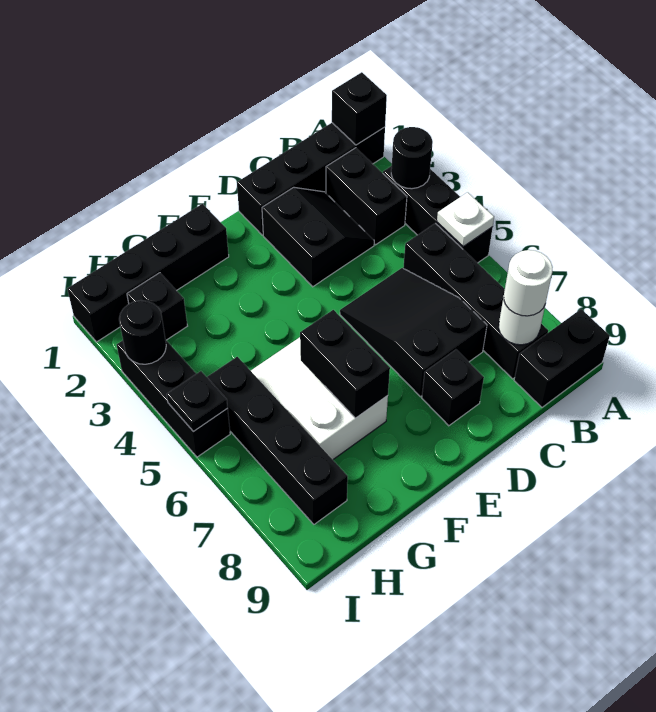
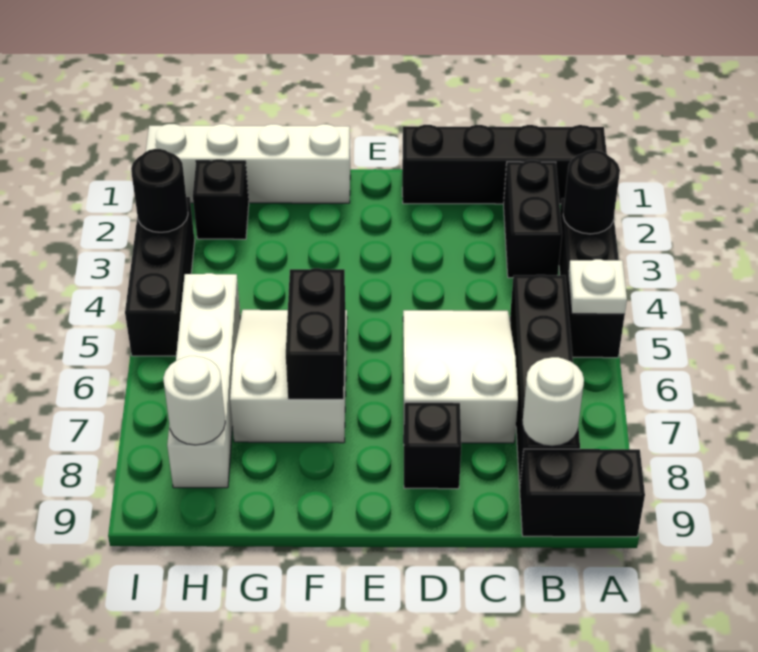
black brick A1 level 2 -> none
white round brick B8 level 3 -> white round brick H8 level 2
black slope C2:D3 level 1 top D -> none
black slope C5:D7 level 1 top 7 -> white slope C5:D7 level 1 top 7
black brick F1:I1 level 1 -> white brick F1:I1 level 1
black brick H5:H8 level 1 -> white brick H5:H8 level 1
black plate I5 level 2 -> none

